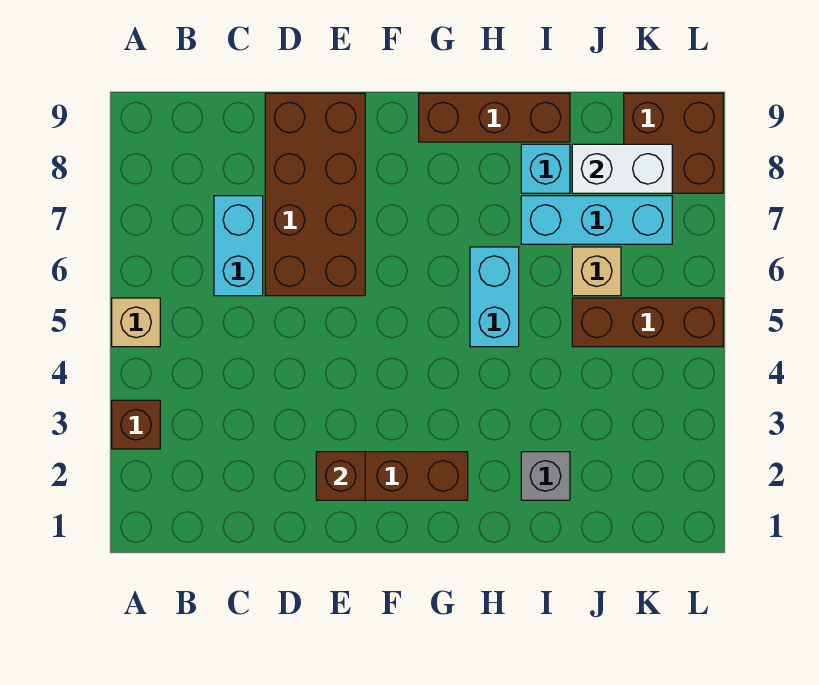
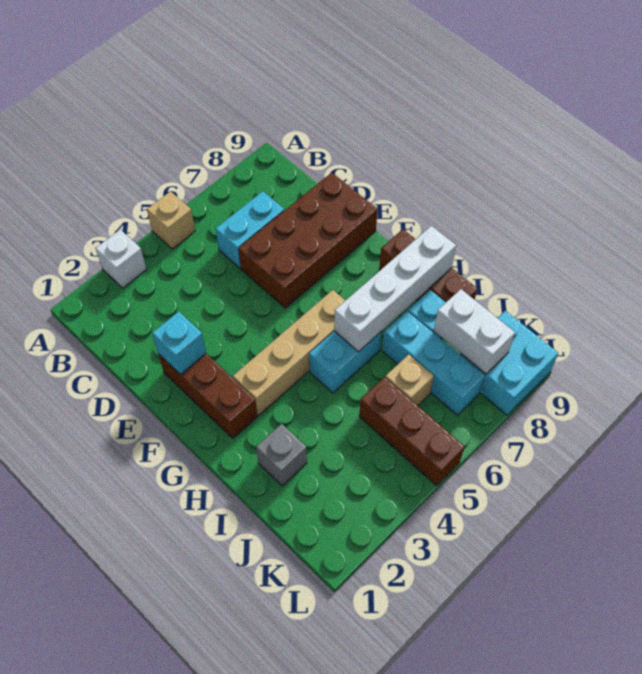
brown brick A3 level 1 -> white brick A3 level 1
brown brick E2 level 2 -> cyan brick E2 level 2
none -> tan brick G3:G6 level 1
none -> white brick H6:H9 level 2
brown brick K8:L9 level 1 -> cyan brick K8:L9 level 1

